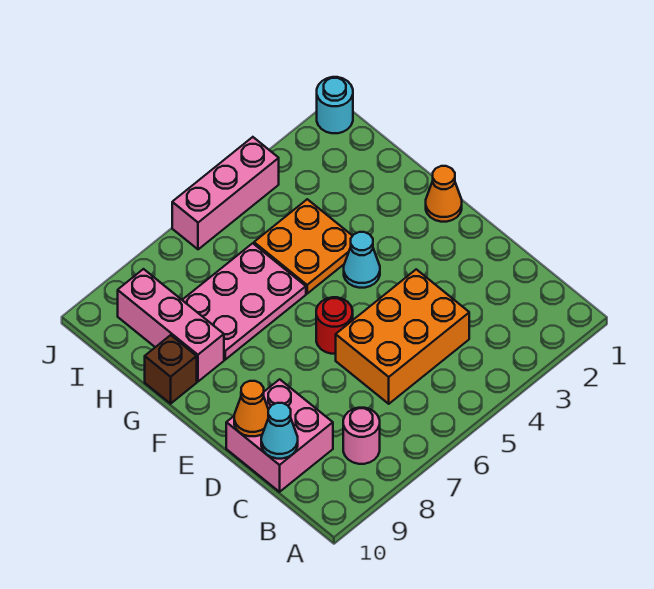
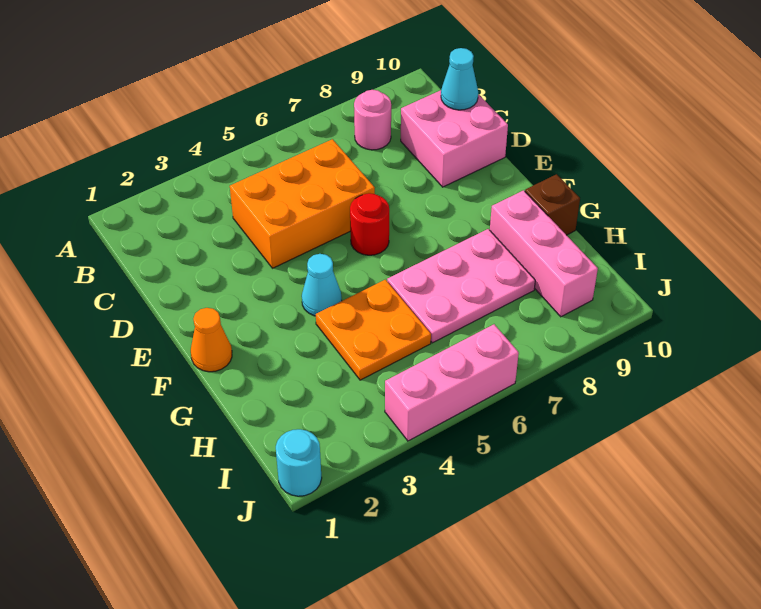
orange cone D10 level 2 -> none

